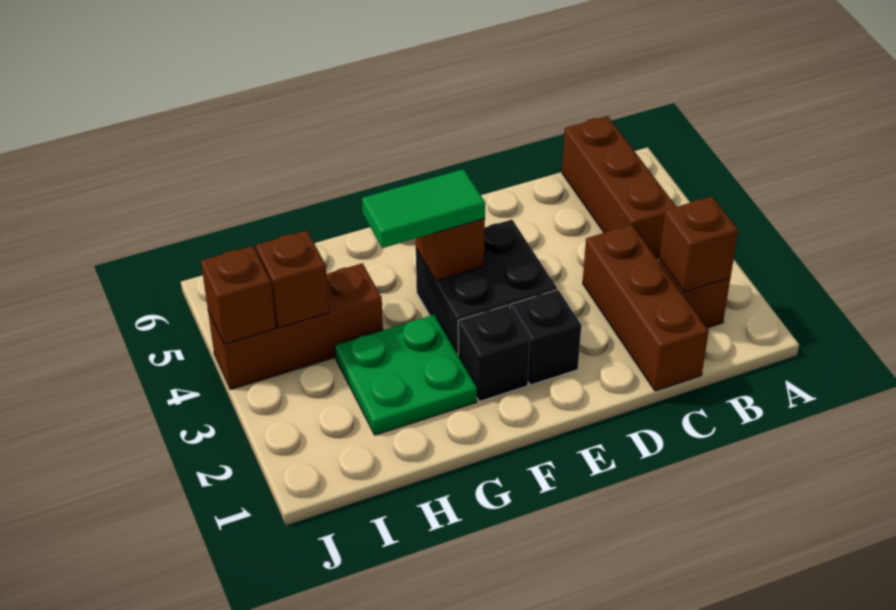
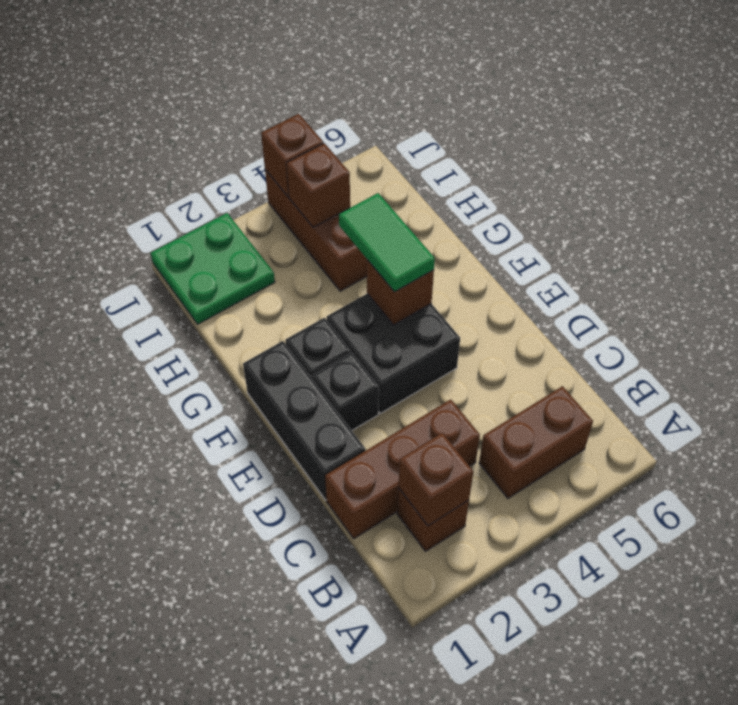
brown brick B4:B6 level 1 -> brown brick B4:B5 level 1
none -> black brick D1:F1 level 1
green plate G2:H3 level 1 -> green plate I1:J2 level 1

